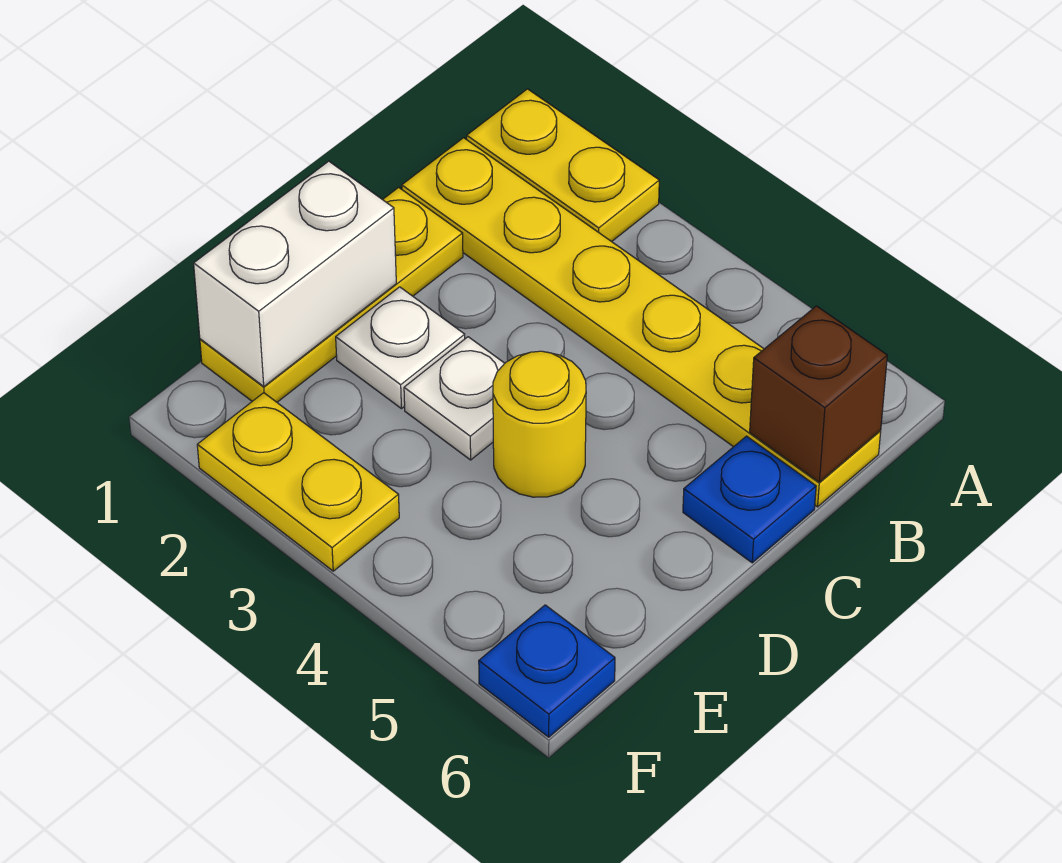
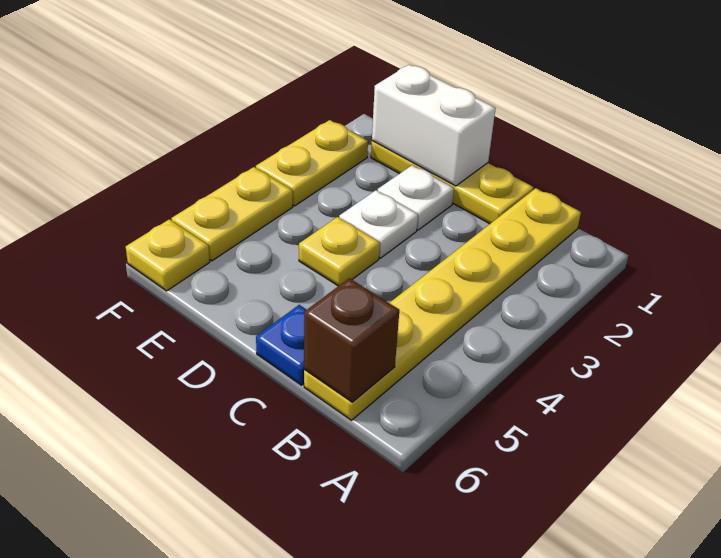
yellow plate A1:A2 level 1 -> yellow plate F4:F5 level 1
yellow round brick D4 level 1 -> yellow plate D4 level 1
blue plate F6 level 1 -> yellow plate F6 level 1

